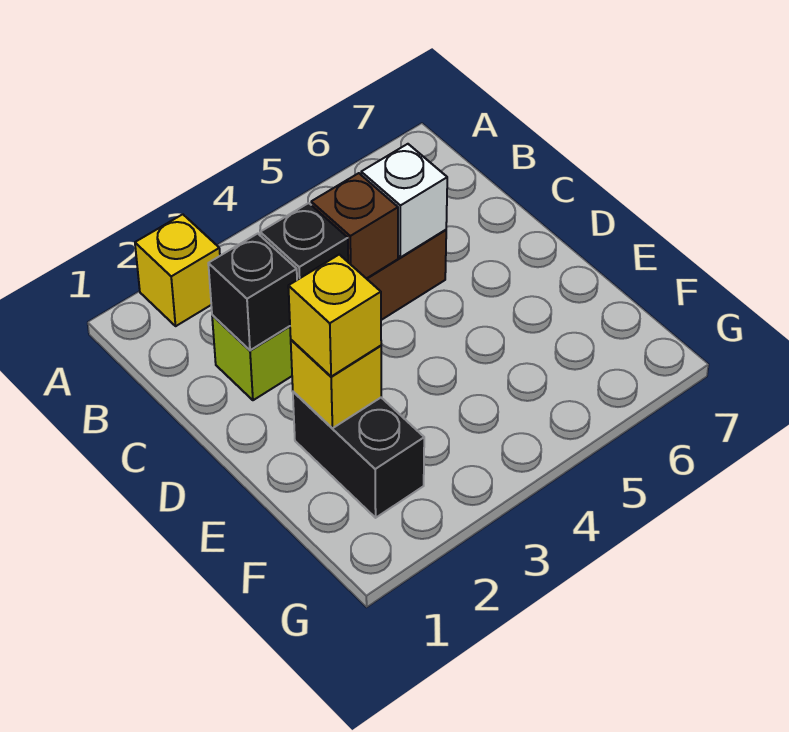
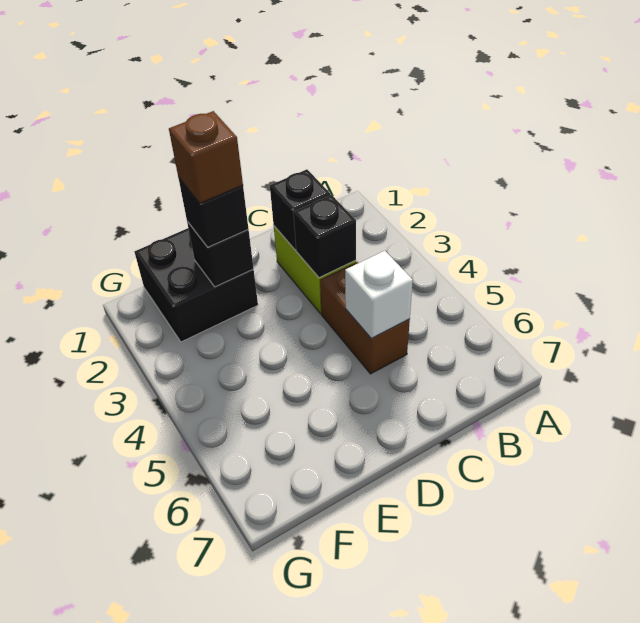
yellow brick A2 level 1 -> none
brown brick C4 level 2 -> brown brick E2 level 4
black brick E2:F2 level 1 -> black brick E1:F2 level 1
yellow brick E2 level 2 -> black brick E2 level 2
yellow brick E2 level 3 -> black brick E2 level 3

